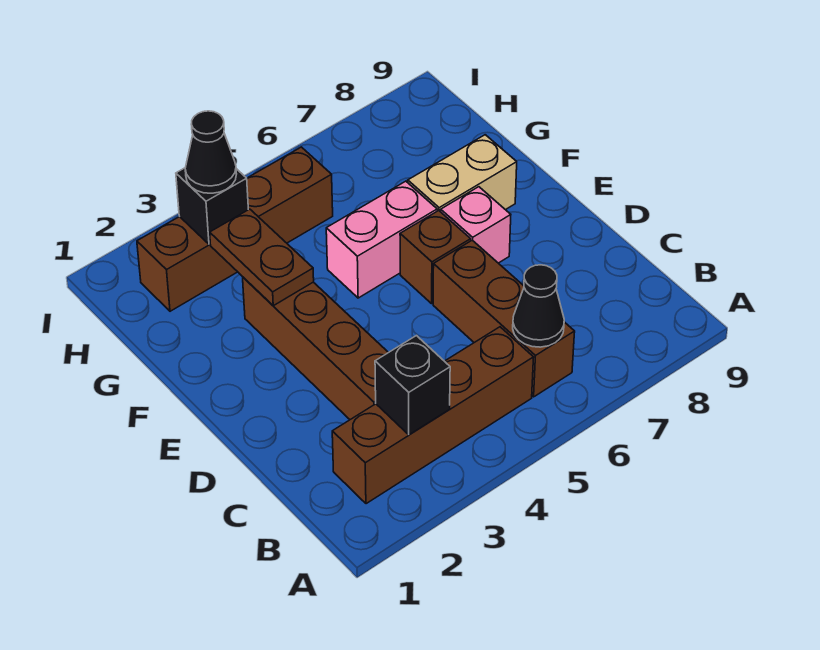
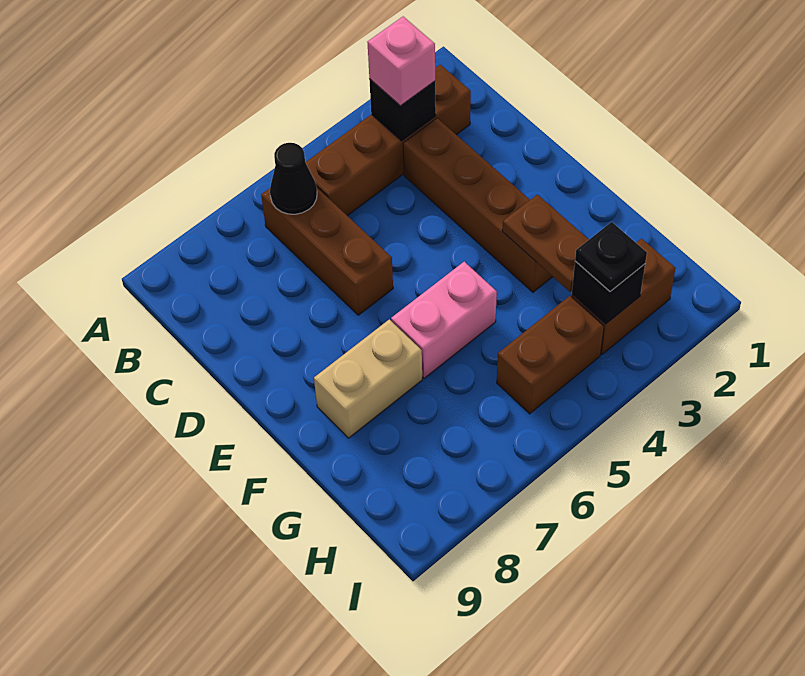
brown brick E6 level 1 -> none
pink brick E7 level 1 -> pink brick B3 level 3
black cone H3 level 3 -> black plate H3 level 3

